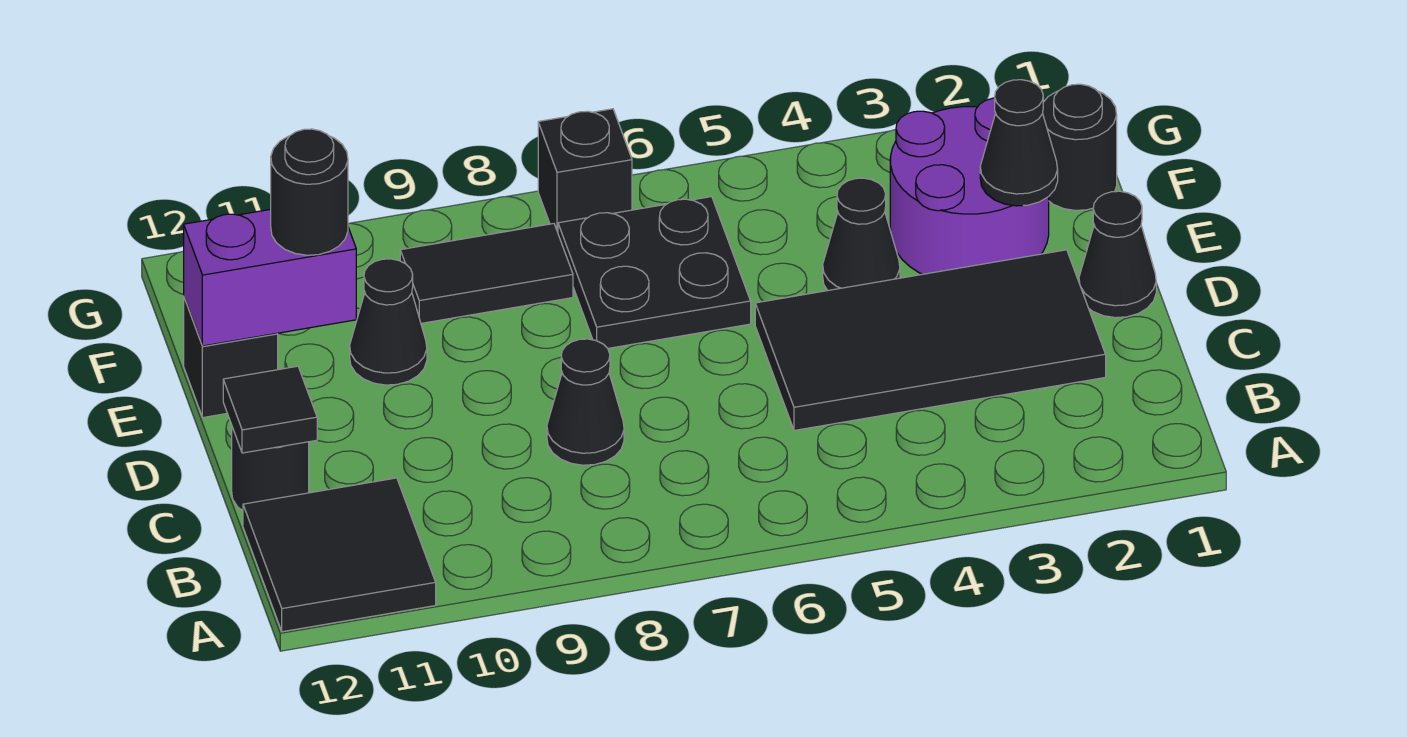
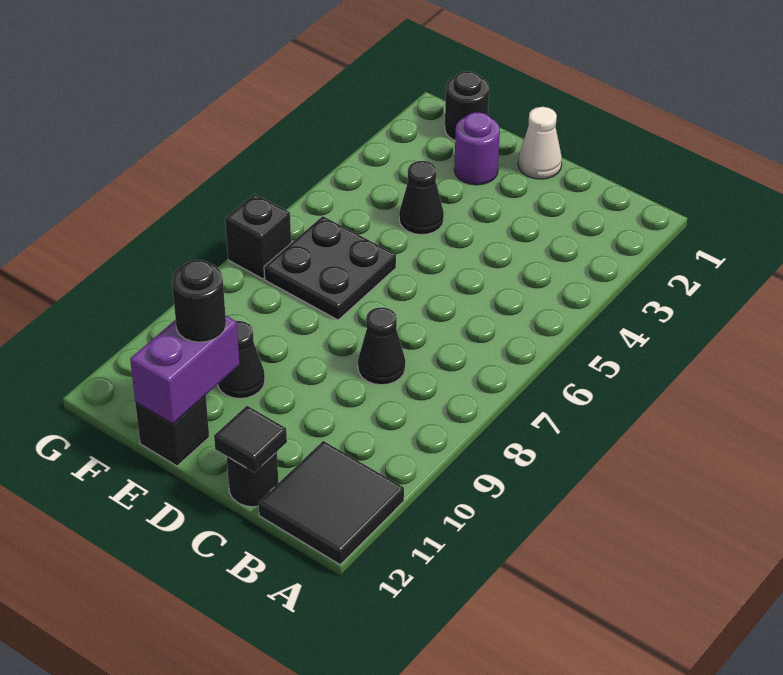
black tile C2:D5 level 1 -> none
black cone D1 level 1 -> white cone D1 level 1
purple round brick E2:F3 level 1 -> purple round brick E2 level 1
black cone E2 level 2 -> none
black tile F8:F9 level 1 -> none

